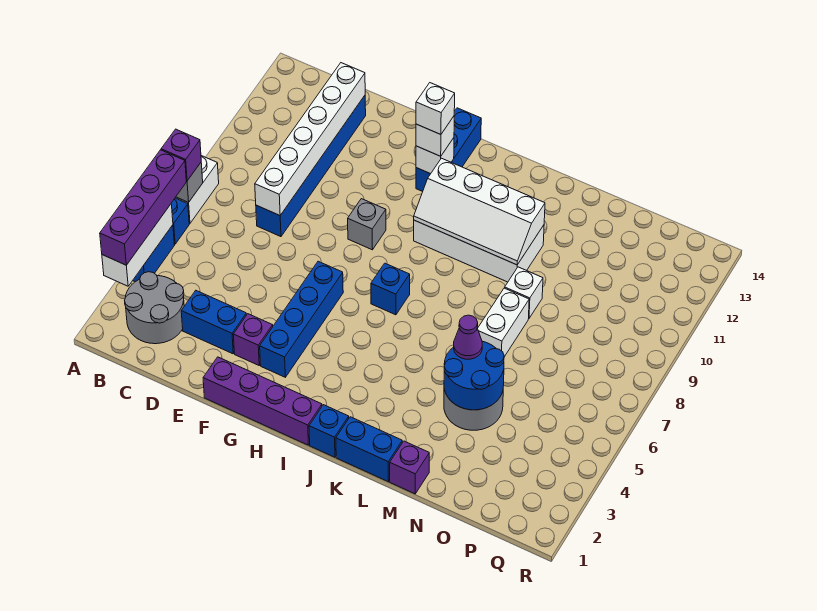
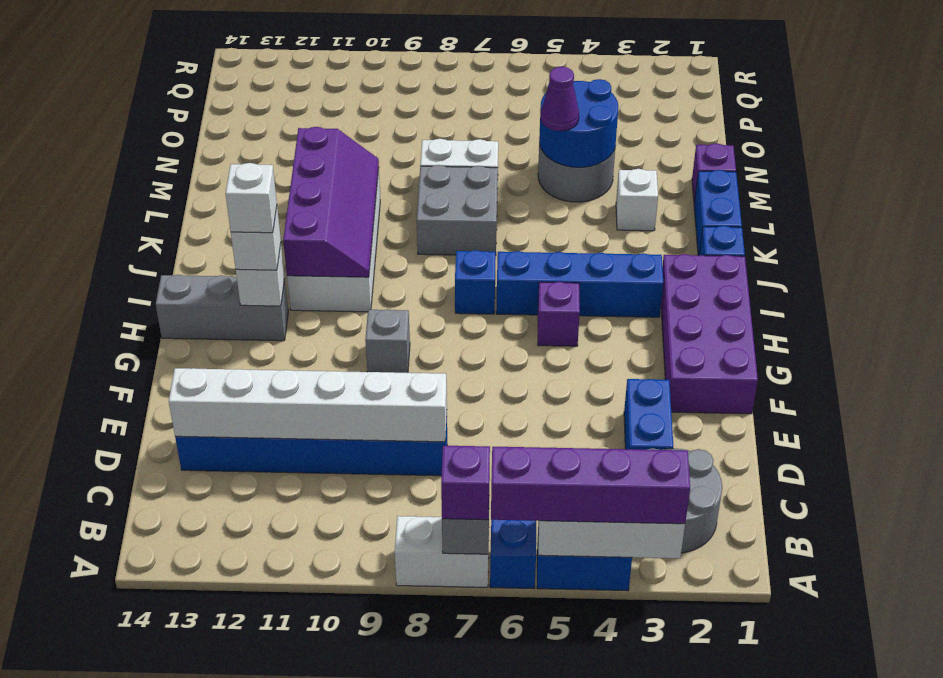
purple brick F1:I1 level 1 -> purple brick F1:I2 level 1
purple brick F3 level 1 -> purple brick H5 level 1
blue brick G3:G6 level 1 -> blue brick I3:I6 level 1
blue brick H12:H14 level 1 -> grey brick H12:H14 level 1
white slope I10:L11 level 2 top 11 -> purple slope I10:L11 level 2 top 11
none -> grey brick K7:L8 level 1
white brick M9 level 1 -> white brick L3 level 1

